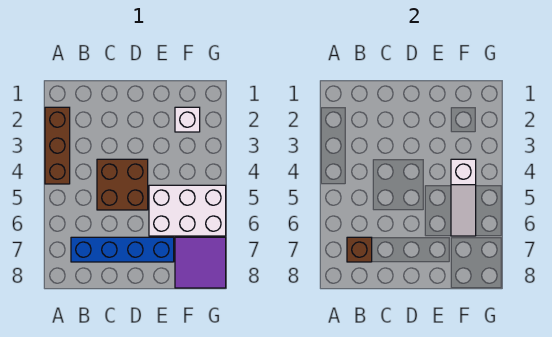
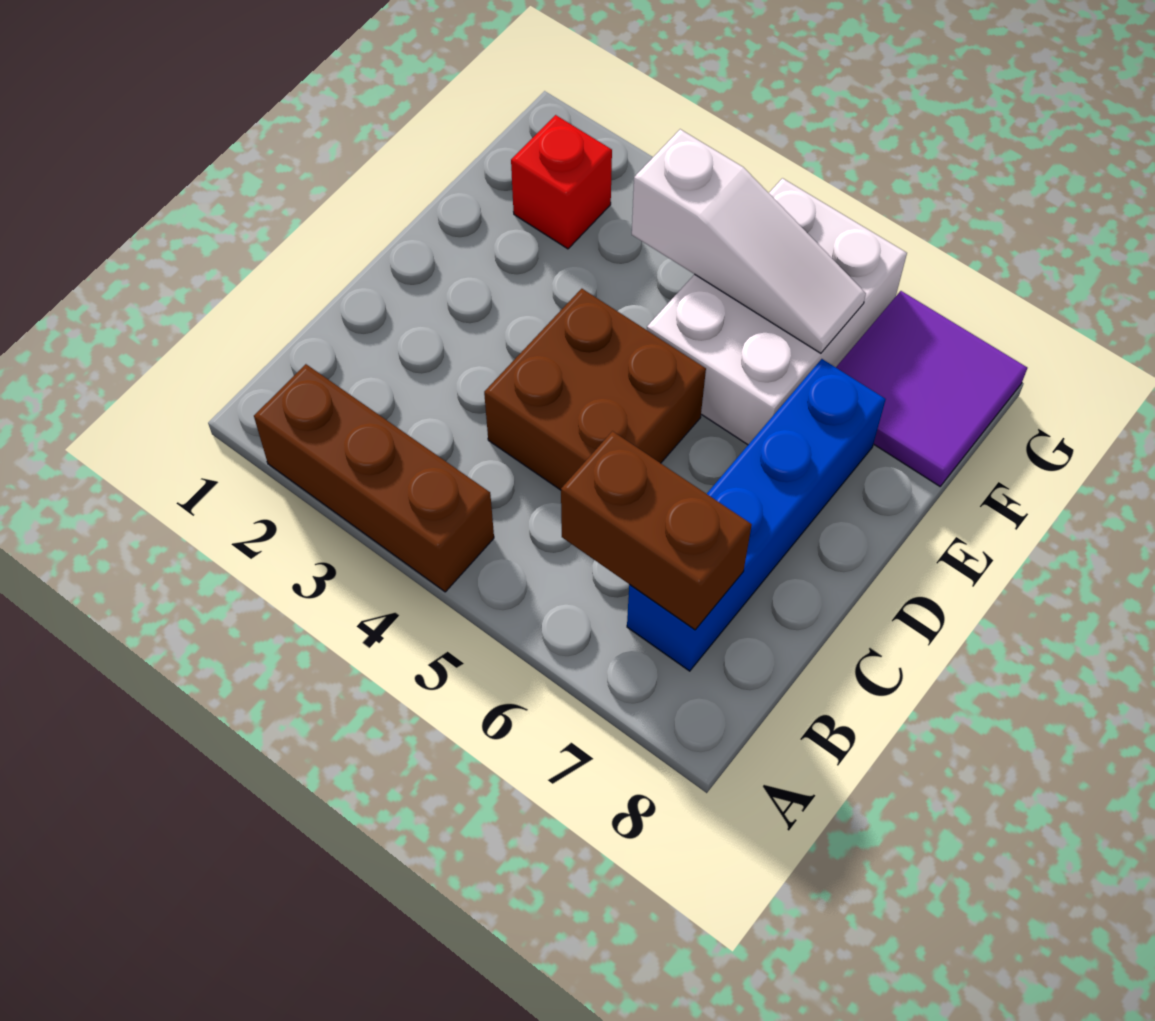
brown brick B7 level 2 -> brown brick B6:B7 level 2
white brick F2 level 1 -> red brick F2 level 1

